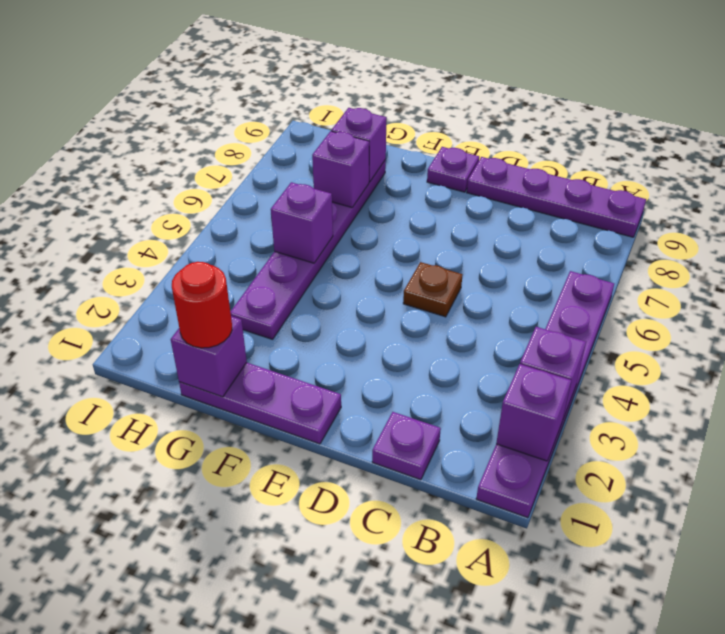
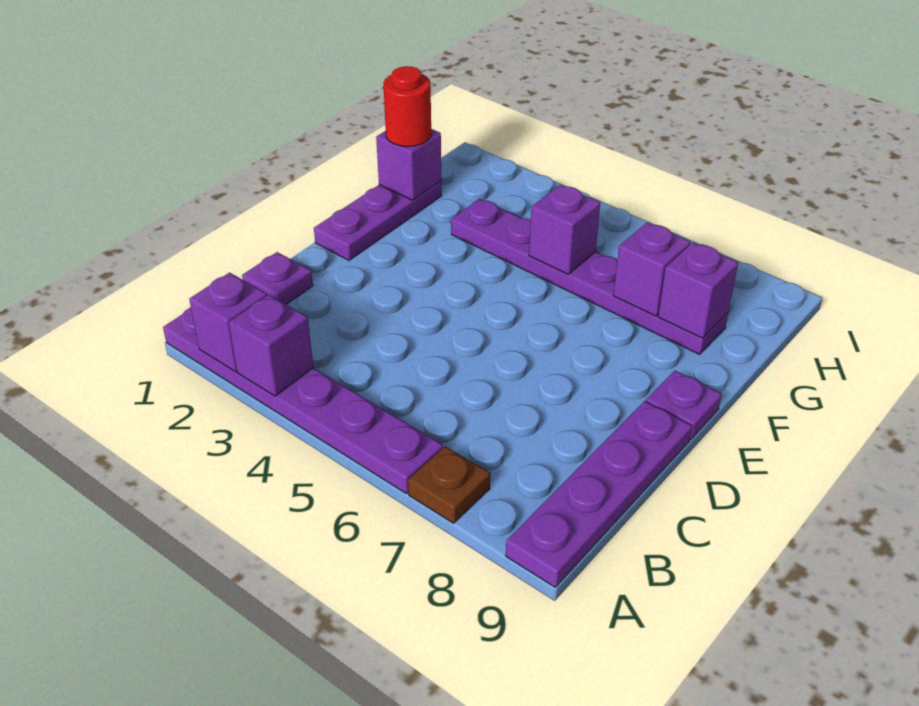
brown plate D5 level 1 -> brown plate A7 level 1

